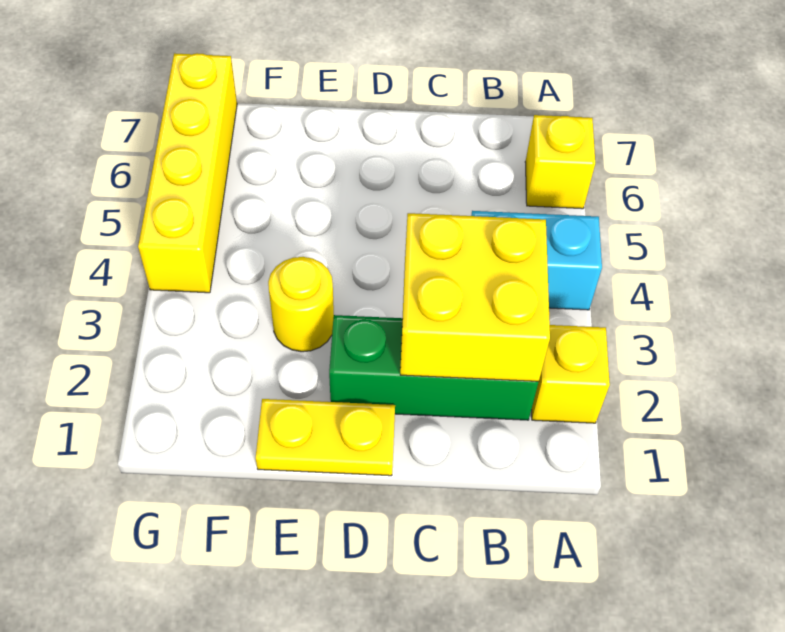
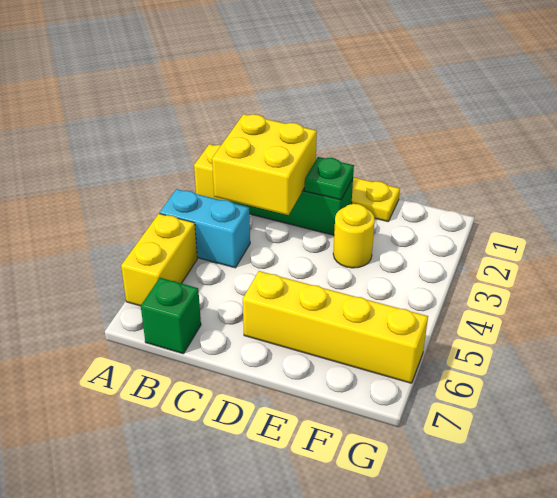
yellow brick A6 level 1 -> yellow brick A5:A6 level 1
none -> green brick B7 level 1
none -> green plate D2 level 2
yellow brick G4:G7 level 1 -> yellow brick D6:G6 level 1

